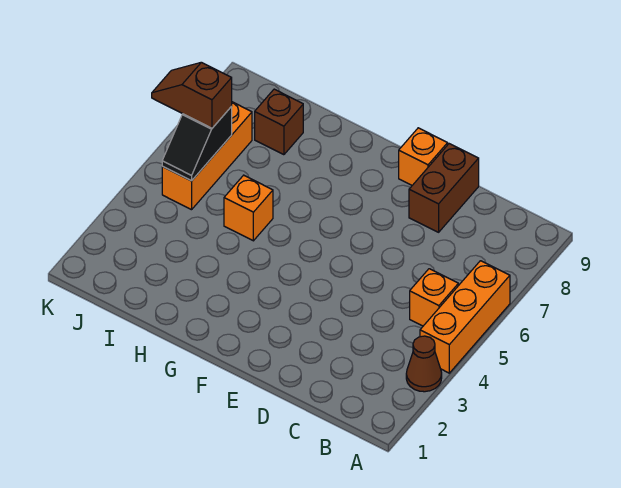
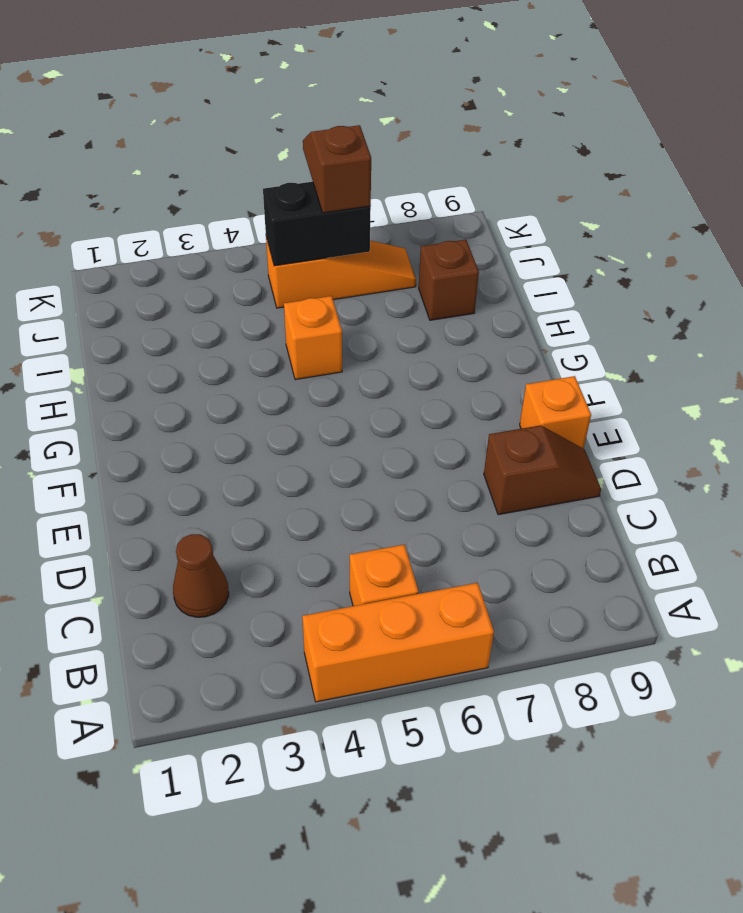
brown cone A3 level 1 -> brown cone C2 level 1
brown brick D8:D9 level 1 -> brown slope D8:D9 level 1 top 8
orange brick J5:J7 level 1 -> orange slope J5:J7 level 1 top 5
black slope J5:J6 level 2 top 6 -> black brick J5:J6 level 2

